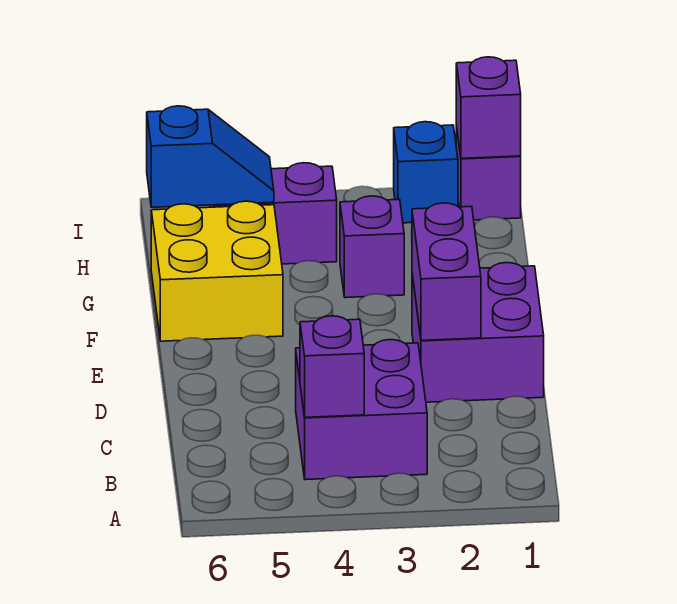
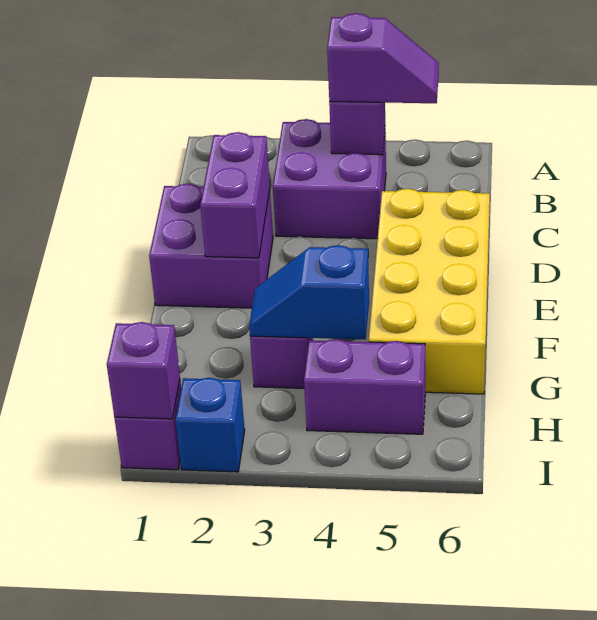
none -> purple slope B4:B5 level 3 top 4
yellow brick F5:G6 level 1 -> yellow brick D5:G6 level 1
blue slope H5:H6 level 2 top 6 -> blue slope G3:G4 level 2 top 4

